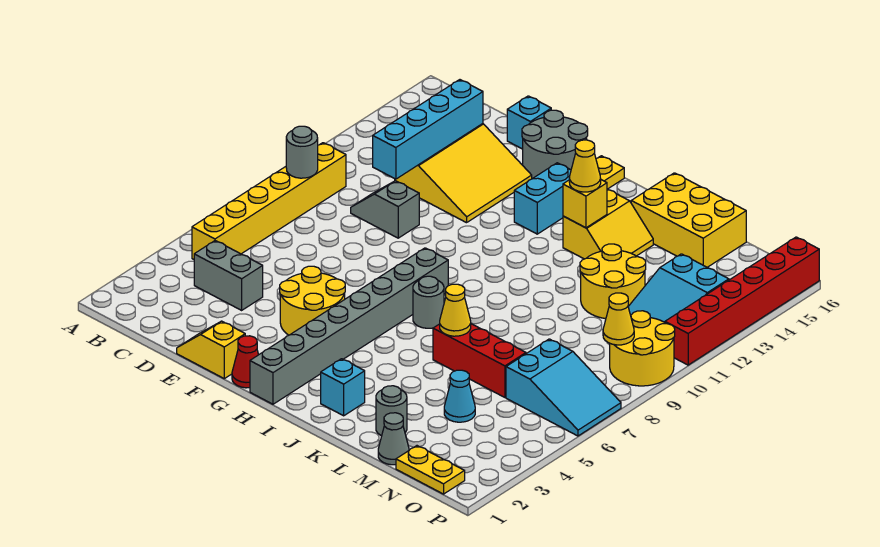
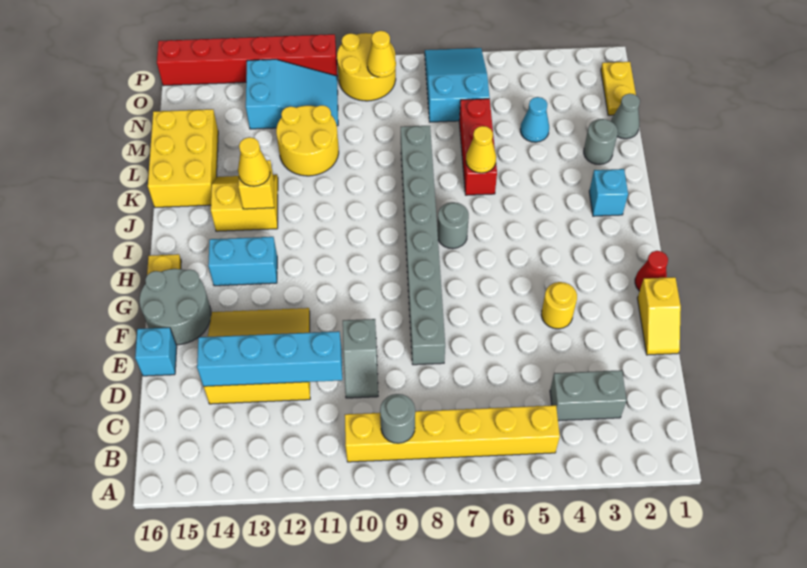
grey brick C4:D4 level 1 -> grey brick C3:C4 level 1
yellow round brick F4:G5 level 1 -> yellow round brick F4 level 1
grey brick H1:H8 level 1 -> grey brick E8:L8 level 1

